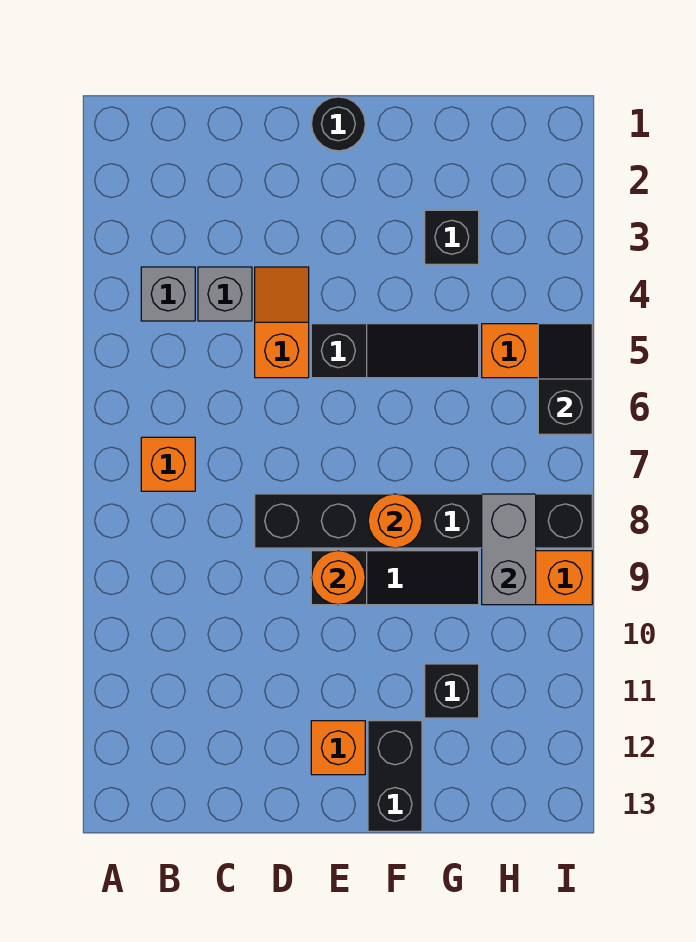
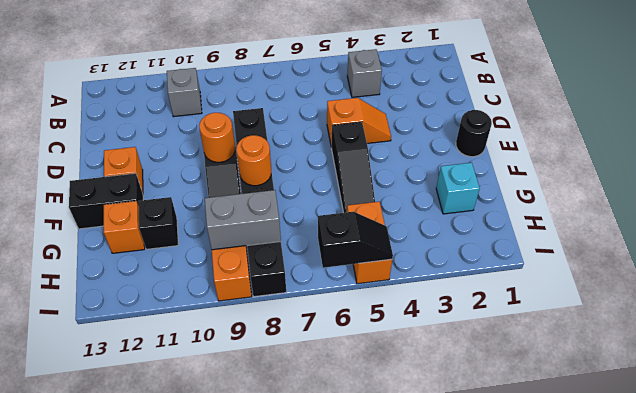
orange brick B7 level 1 -> orange brick G12 level 1
grey brick C4 level 1 -> grey brick B10 level 1
none -> cyan brick G2 level 1
black brick G3 level 1 -> none

